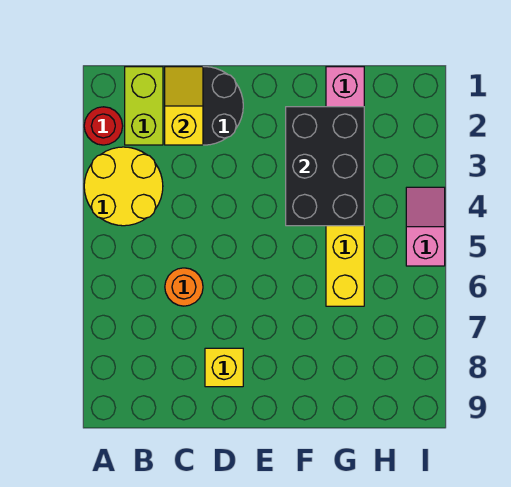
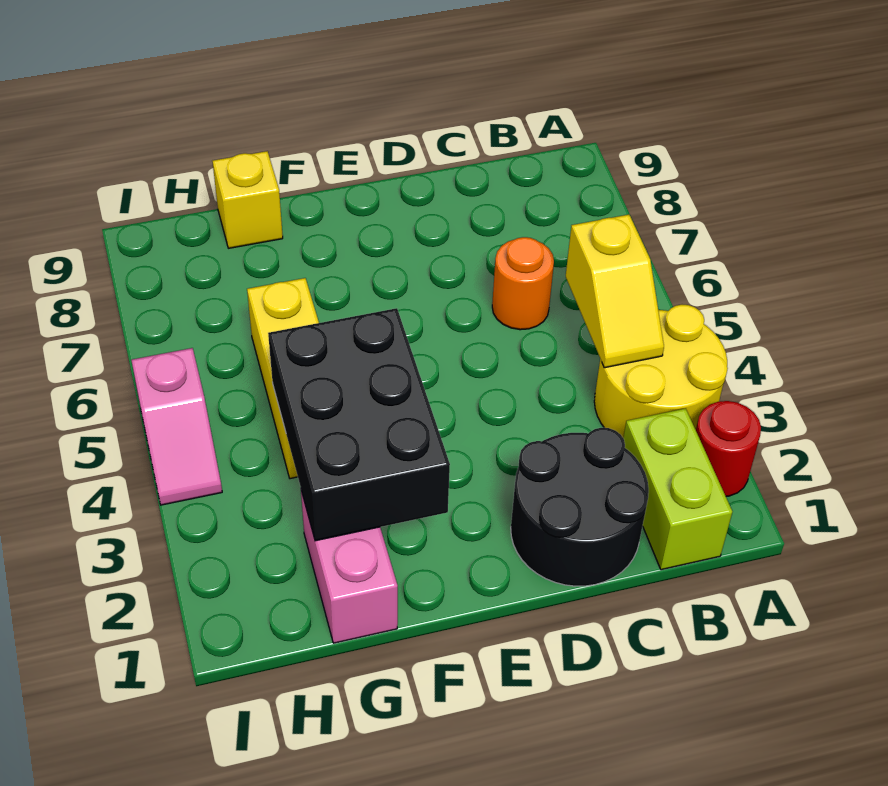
yellow slope C1:C2 level 2 top 2 -> yellow slope B4:B5 level 2 top 5
yellow brick D8 level 1 -> yellow brick G9 level 1

